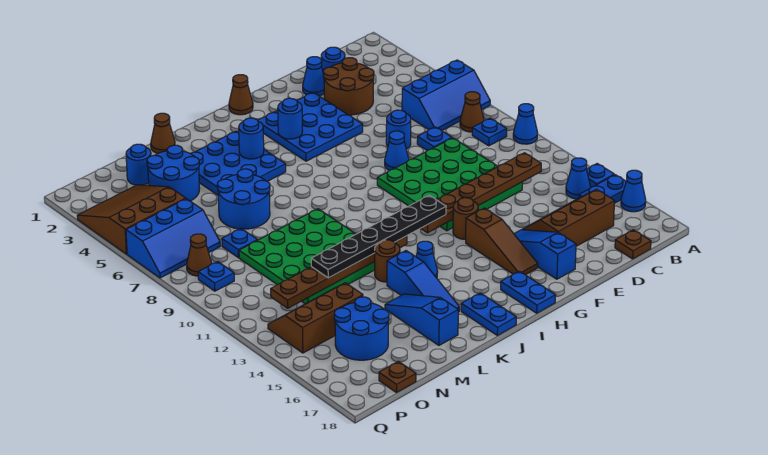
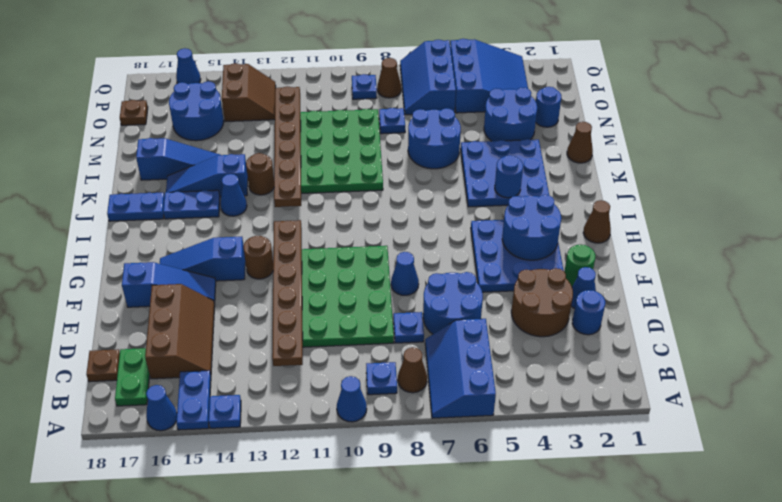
blue cone B14 level 1 -> blue cone Q16 level 1
none -> green plate B17:C17 level 1
blue round brick E7 level 1 -> blue round brick D6:E7 level 1
none -> green round brick F2 level 1
brown slope G14:G16 level 1 top 14 -> blue slope G14:G16 level 1 top 14
blue round brick H4 level 2 -> blue round brick G3:H4 level 2
black plate H12:M12 level 3 -> none
blue plate H17:H18 level 1 -> blue plate J15:J16 level 1
brown slope N13:P14 level 1 top 14 -> brown slope O13:P14 level 1 top 14
brown slope O3:Q5 level 1 top 5 -> blue slope O3:Q5 level 1 top 5

